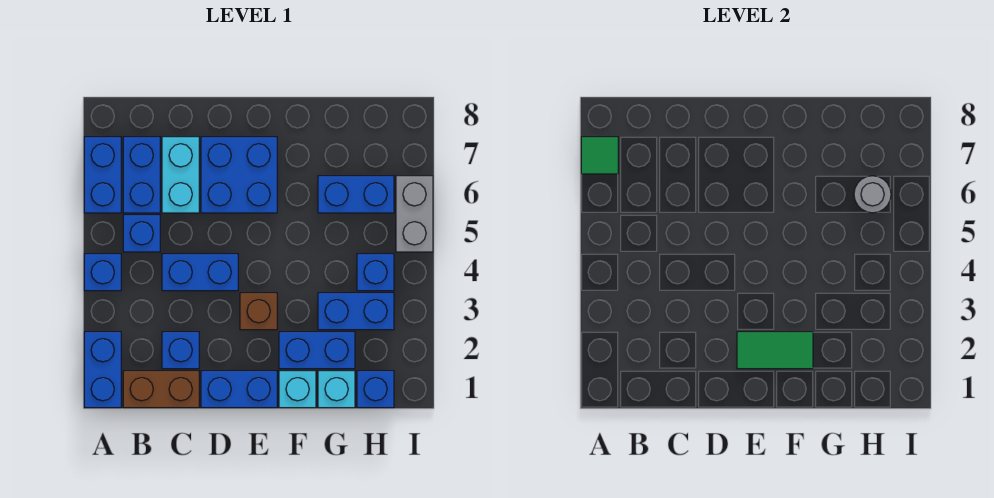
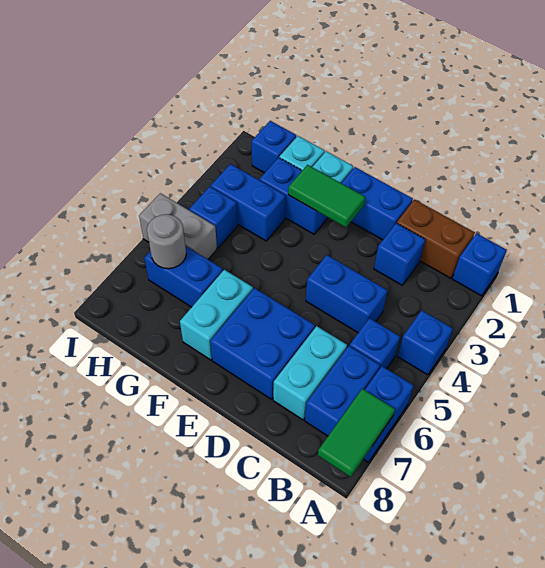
blue brick A1:A2 level 1 -> blue brick A1 level 1
green tile A7 level 2 -> green tile A7:A8 level 2
brown brick E3 level 1 -> none
none -> cyan brick F6:F7 level 1
grey brick I5:I6 level 1 -> grey brick H5:I5 level 1

